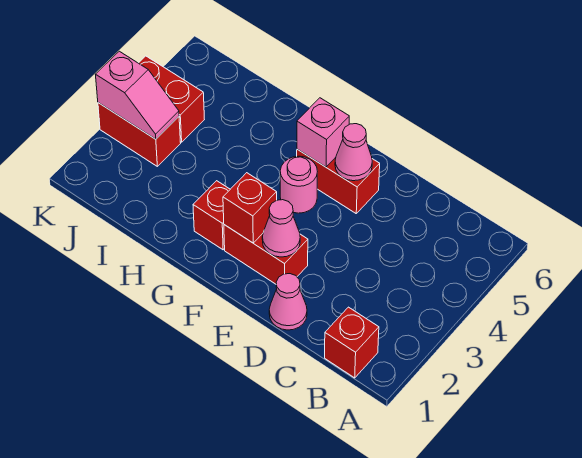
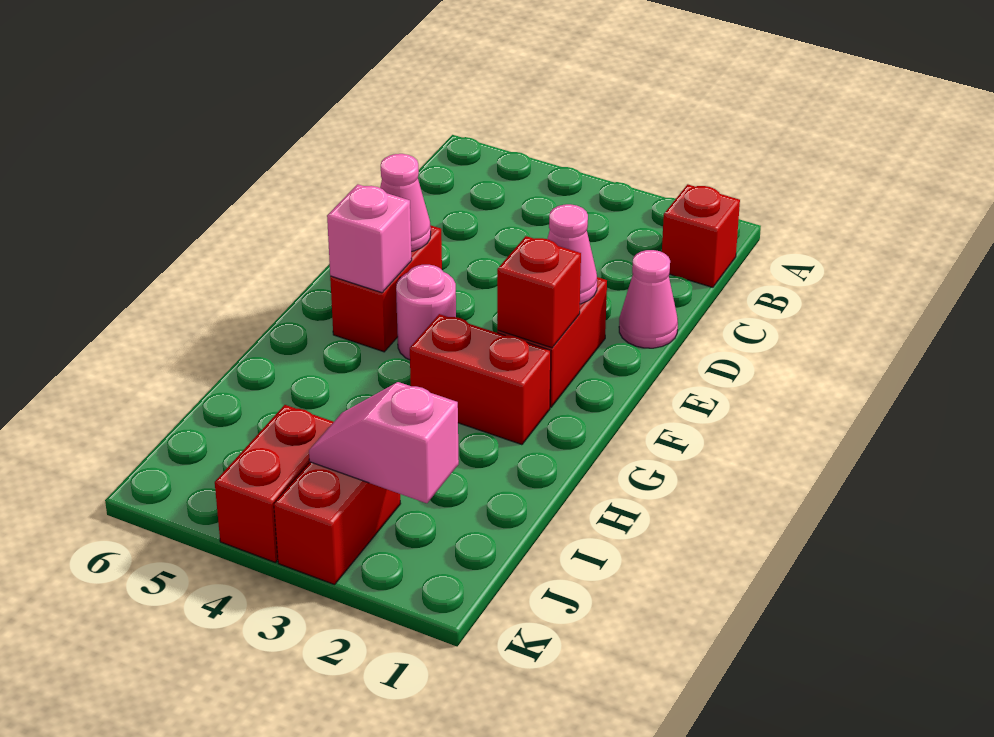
red brick G2 level 1 -> red brick G2:G3 level 1
pink slope J3:K3 level 2 top K -> pink slope J2:J3 level 2 top 2

